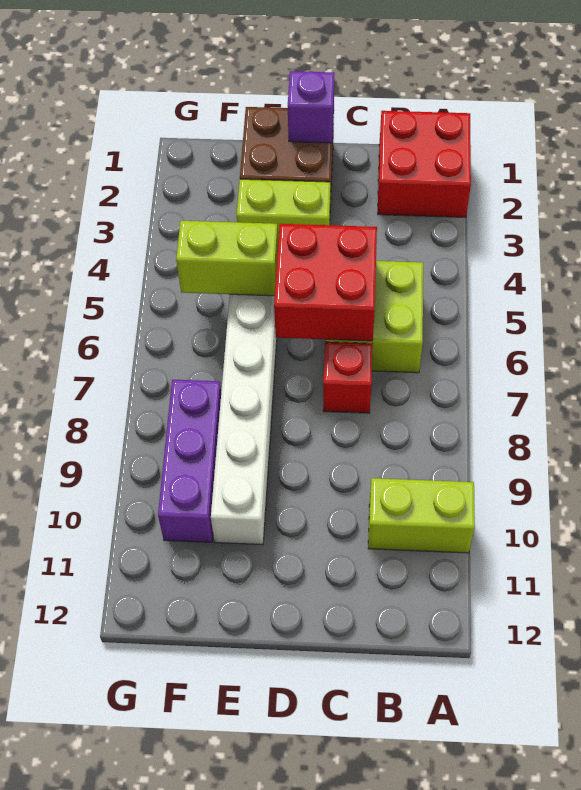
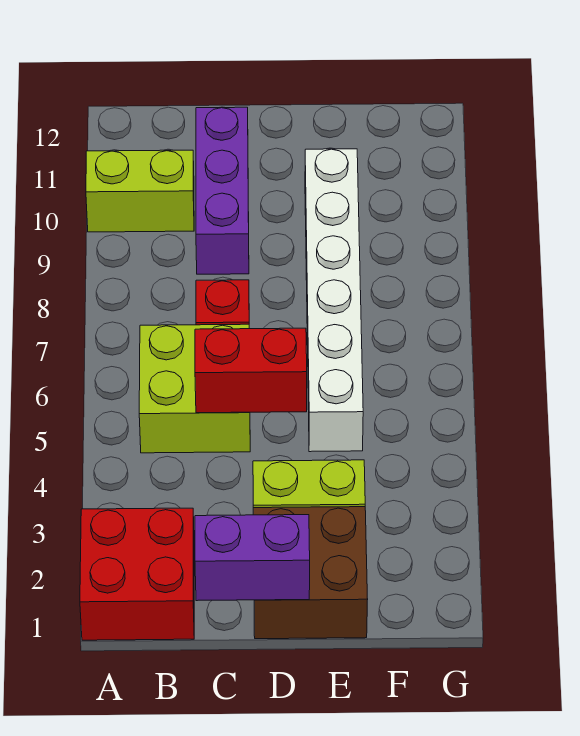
red brick C5:D6 level 2 -> red brick C5:D5 level 2
purple brick D1 level 2 -> purple brick C1:D1 level 2
lime brick E5:F5 level 2 -> none
purple brick F8:F10 level 1 -> purple brick C9:C11 level 1

